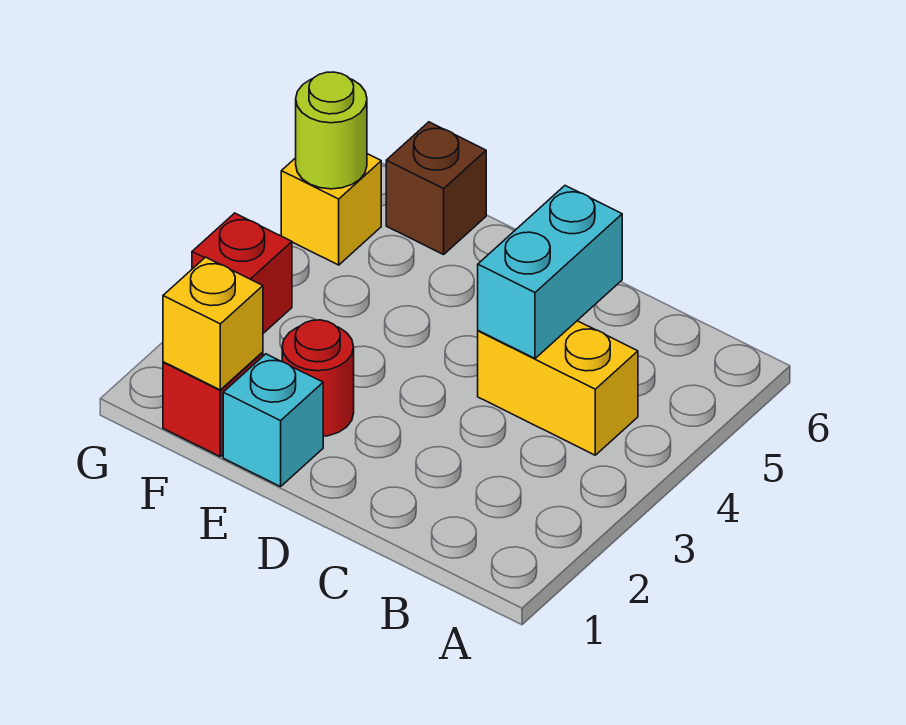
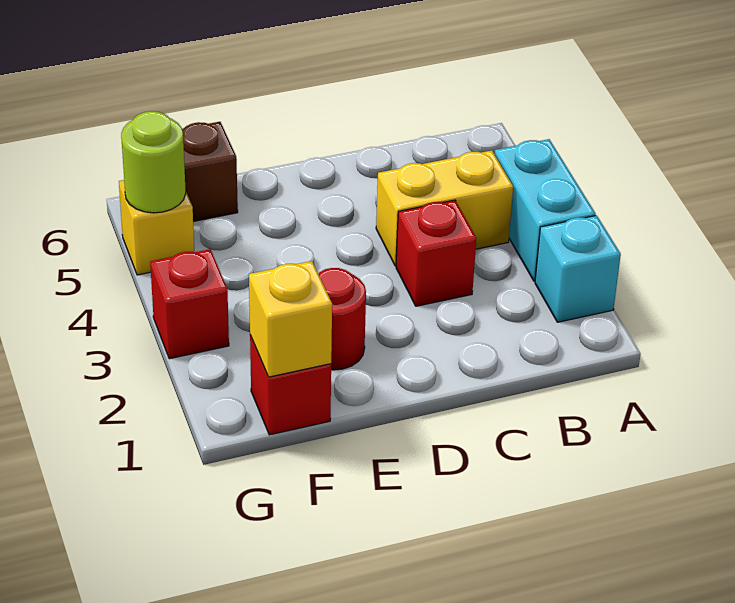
none -> red brick C3 level 1
cyan brick C4:C5 level 2 -> cyan brick A3:A4 level 1
cyan brick E1 level 1 -> cyan brick A2 level 1

